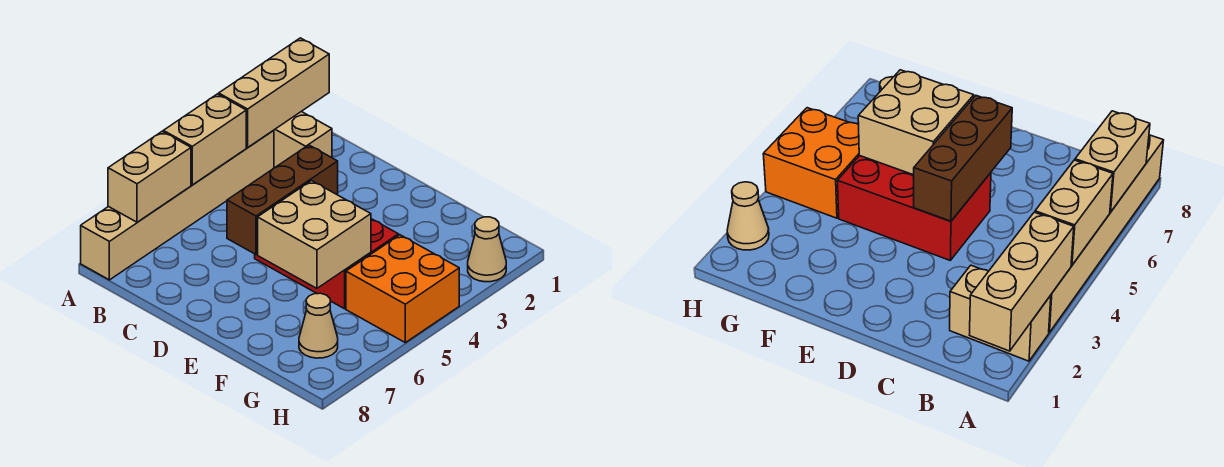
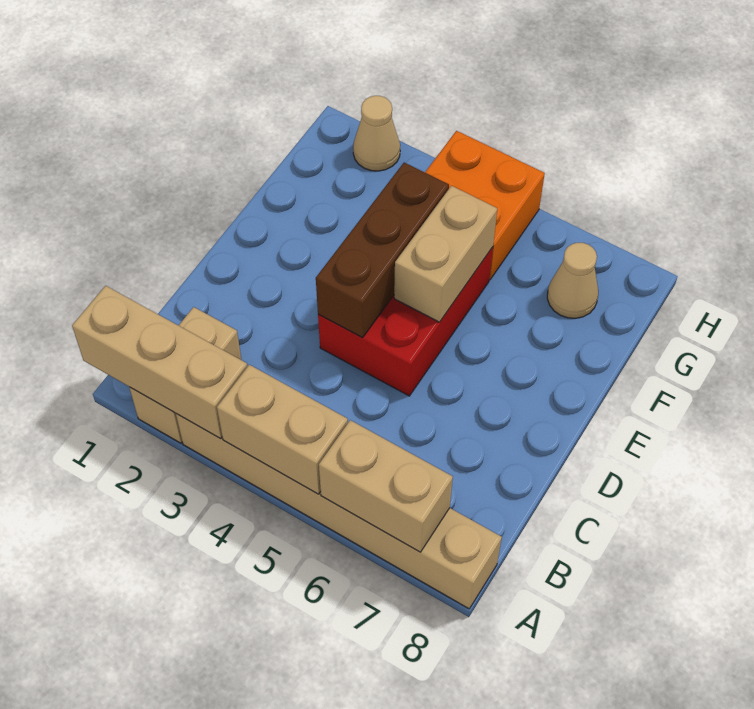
brown brick D4:D6 level 2 -> brown brick D4:F4 level 2
tan brick E5:F6 level 2 -> tan brick E5:F5 level 2

